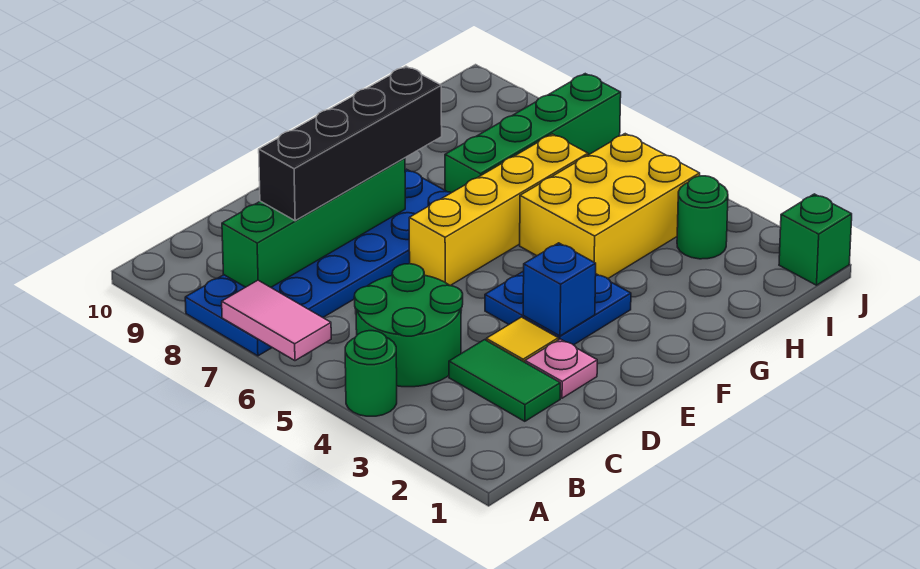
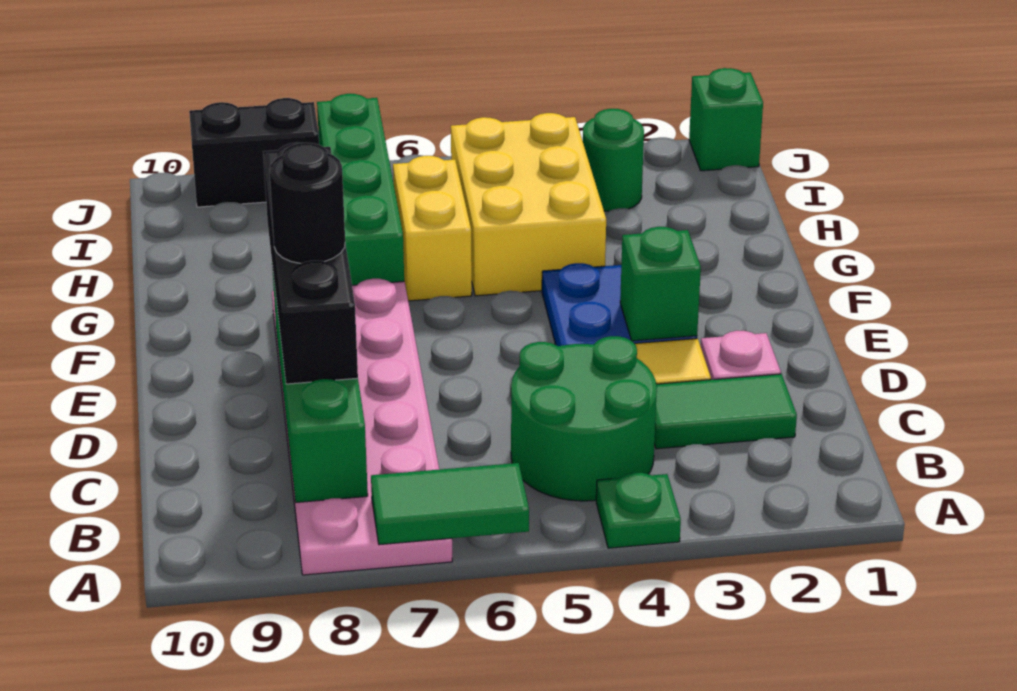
green round brick A4 level 1 -> green plate A4 level 1
pink tile A6:A7 level 2 -> green tile A6:A7 level 2
blue plate A7:F8 level 1 -> pink plate A7:F8 level 1
none -> black round brick D8 level 4
blue brick E3 level 2 -> green brick E3 level 2
yellow brick E6:H6 level 1 -> yellow brick G6:H6 level 1
none -> black brick J8:J9 level 1

